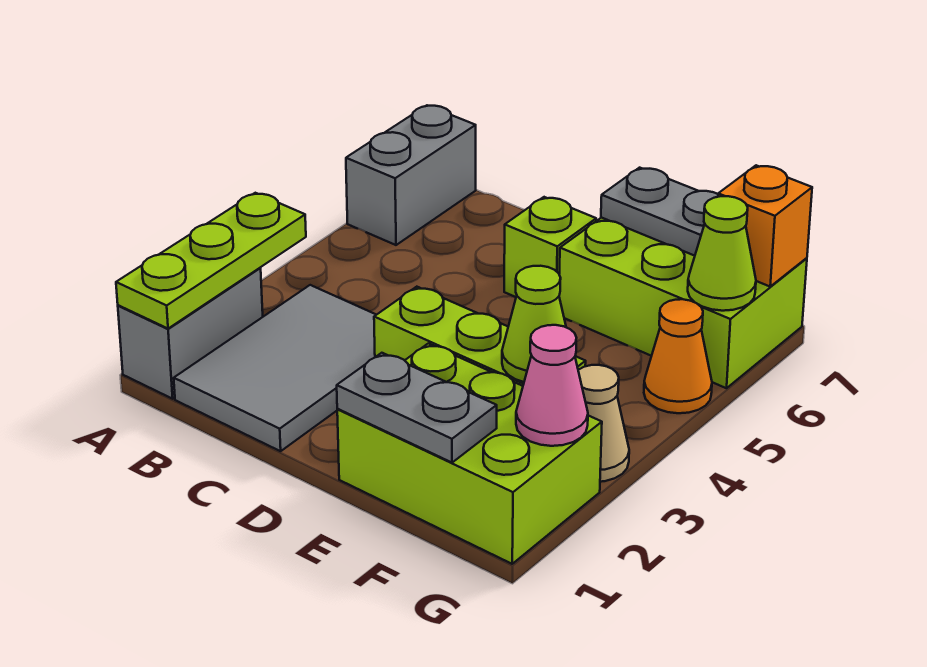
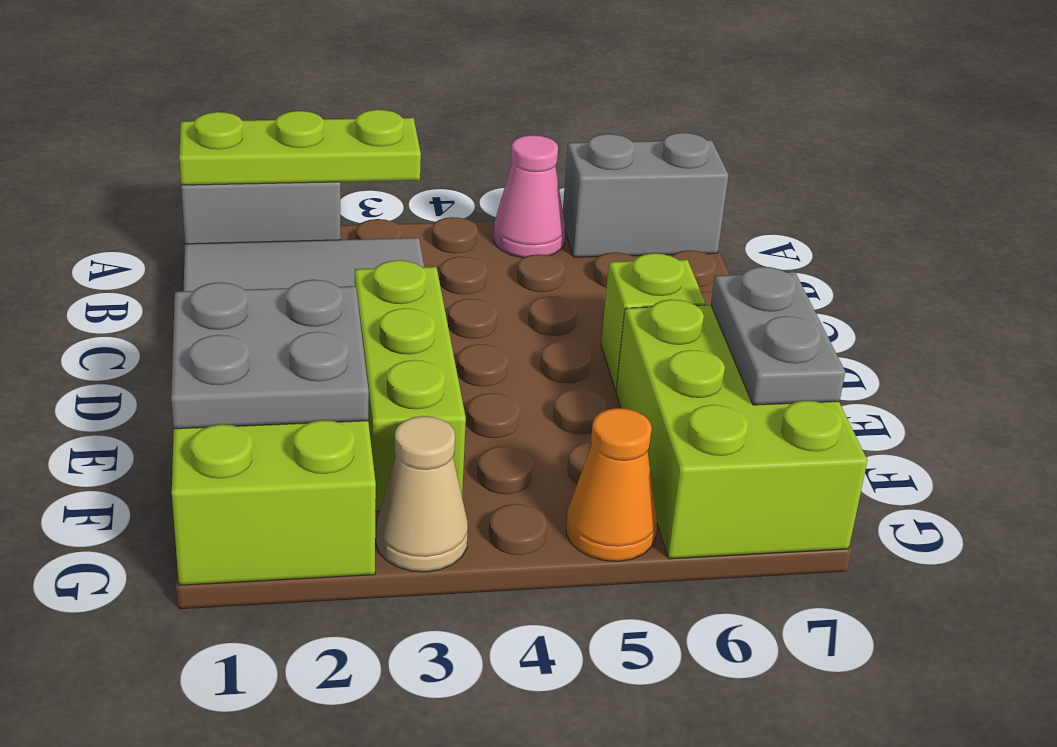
grey plate E1:F1 level 2 -> grey plate E1:F2 level 2
lime cone F3 level 2 -> none
pink cone G2 level 2 -> pink cone A5 level 1
lime cone G6 level 2 -> none
orange brick G7 level 2 -> none

